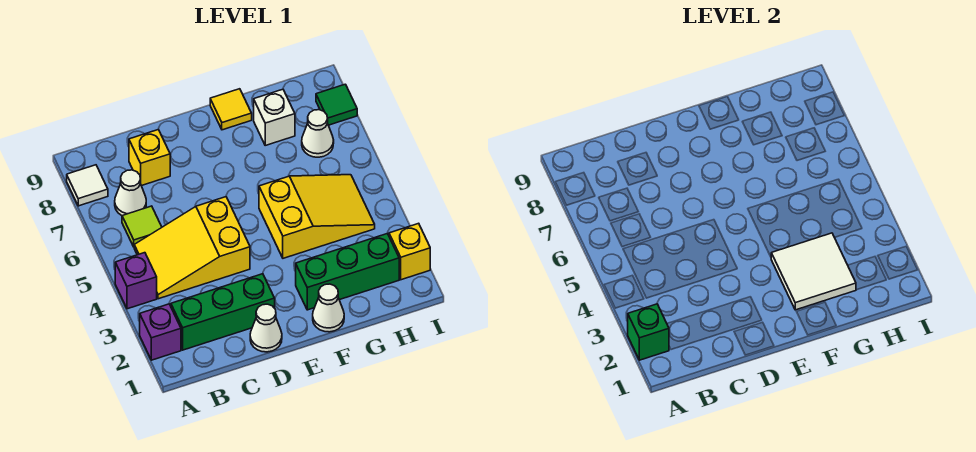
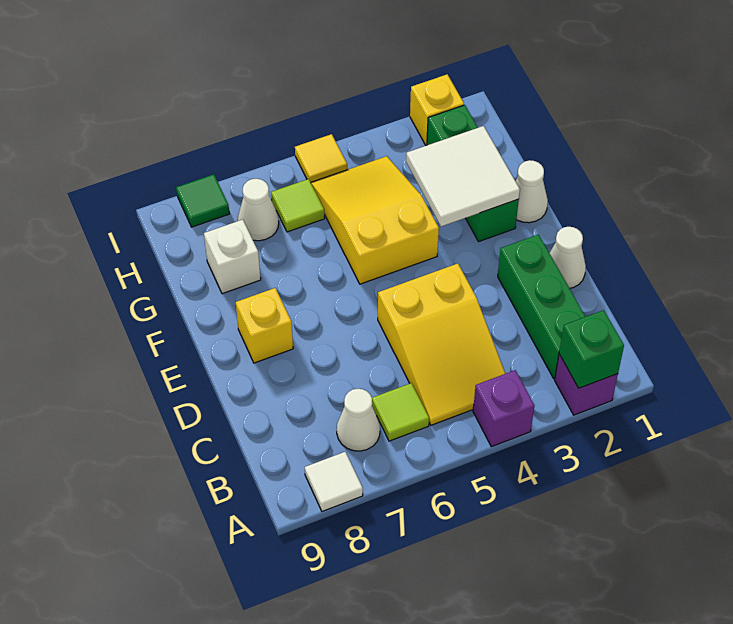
yellow brick C8 level 1 -> yellow brick E8 level 1
yellow tile F9 level 1 -> yellow tile I5 level 1
none -> lime tile H6 level 1

